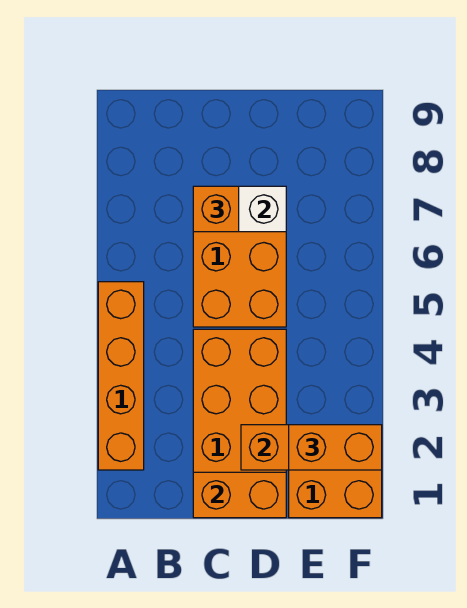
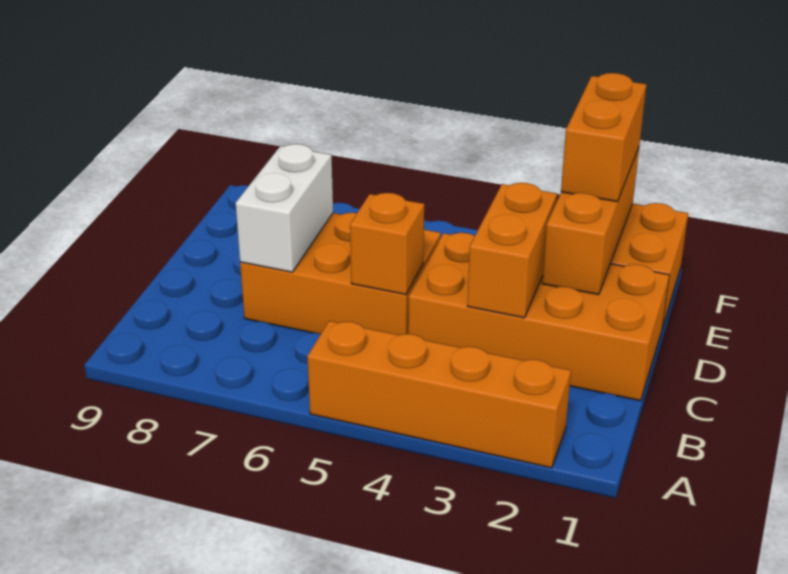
orange brick C1:D1 level 2 -> orange brick C3:D3 level 2
orange brick C7 level 3 -> orange brick C5 level 2

